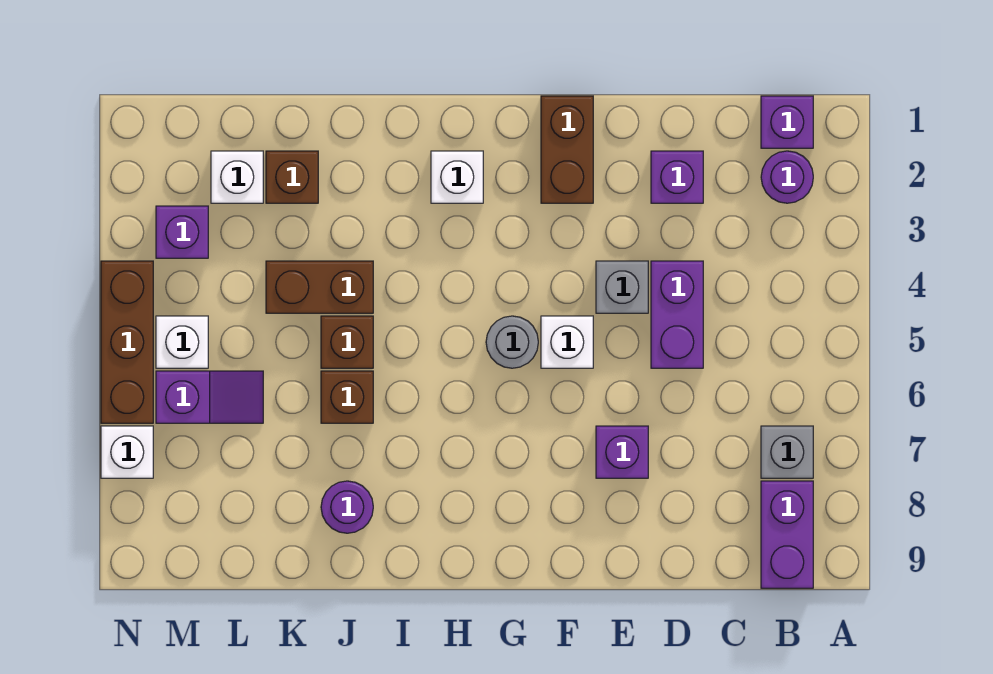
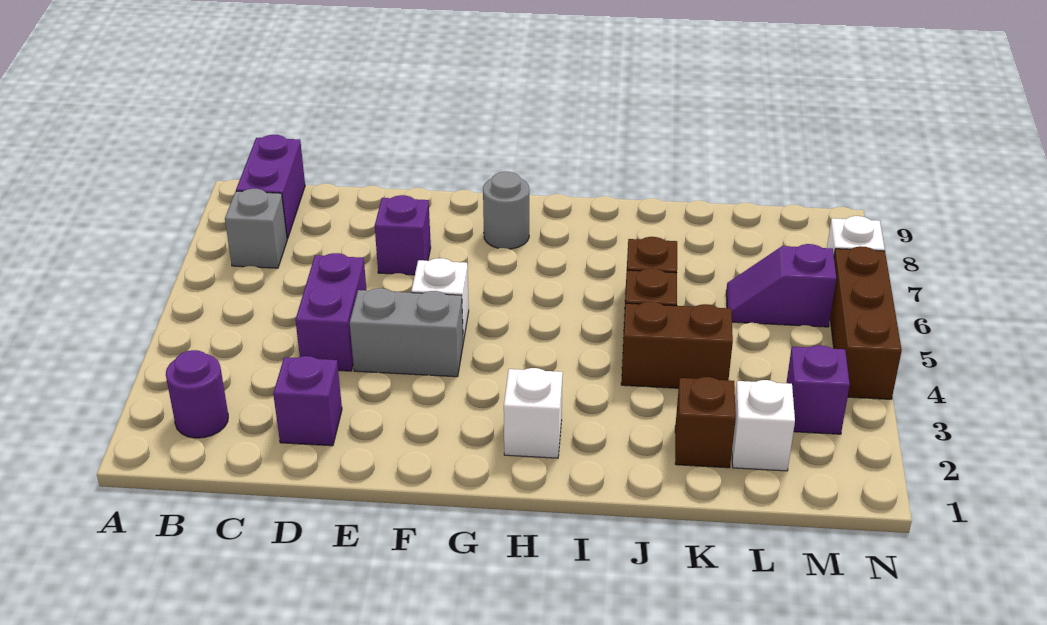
purple brick B1 level 1 -> none
grey brick E4 level 1 -> grey brick E4:F4 level 1
brown brick F1:F2 level 1 -> none
grey round brick G5 level 1 -> grey round brick G8 level 1
purple round brick J8 level 1 -> none
white brick M5 level 1 -> none

